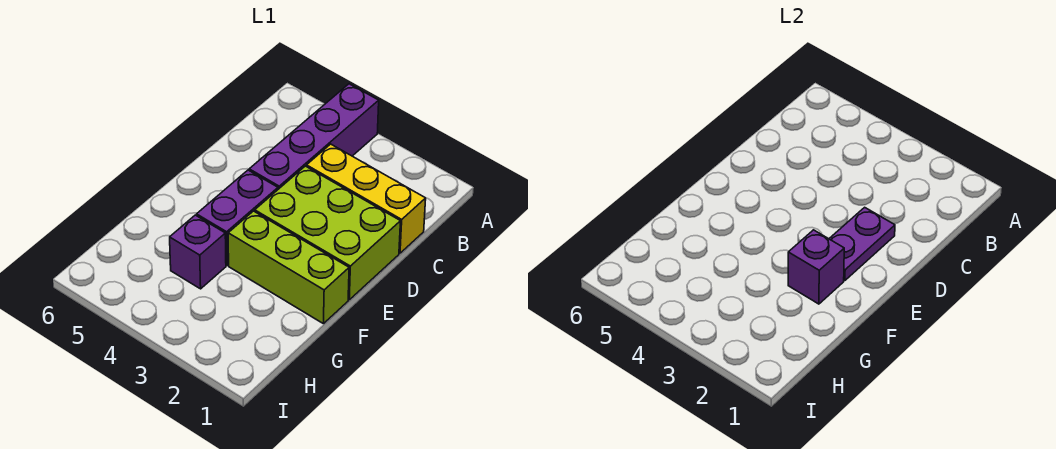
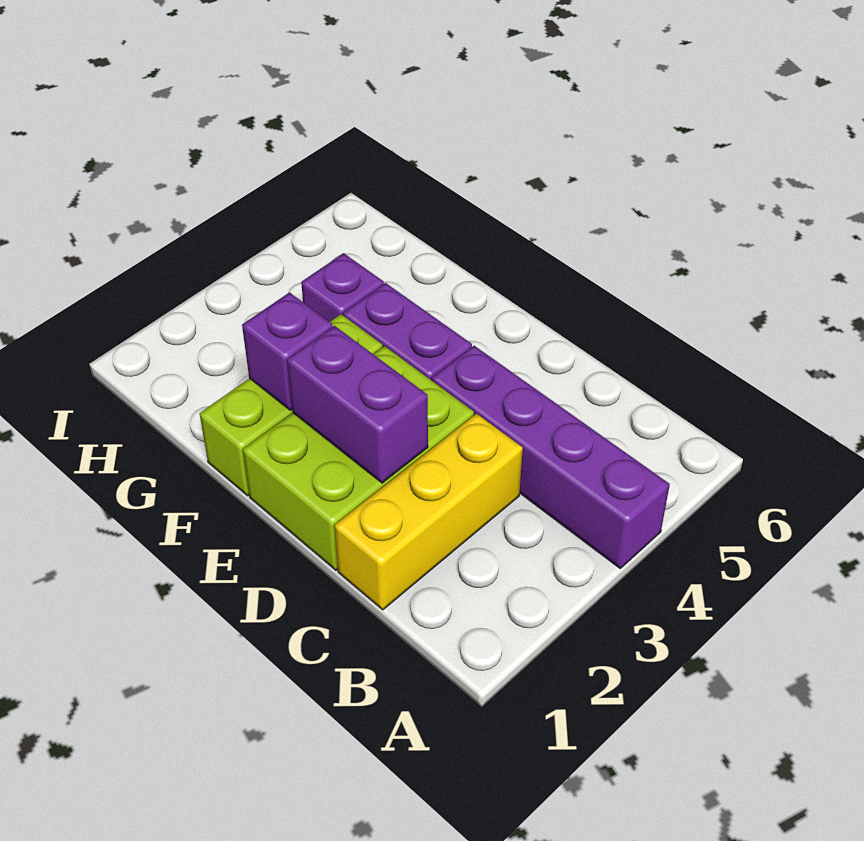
purple plate D2:E2 level 2 -> purple brick D2:E2 level 2

